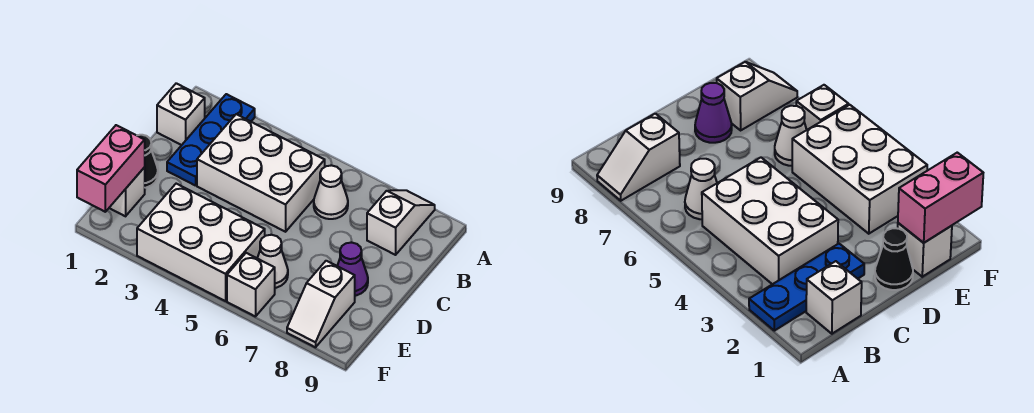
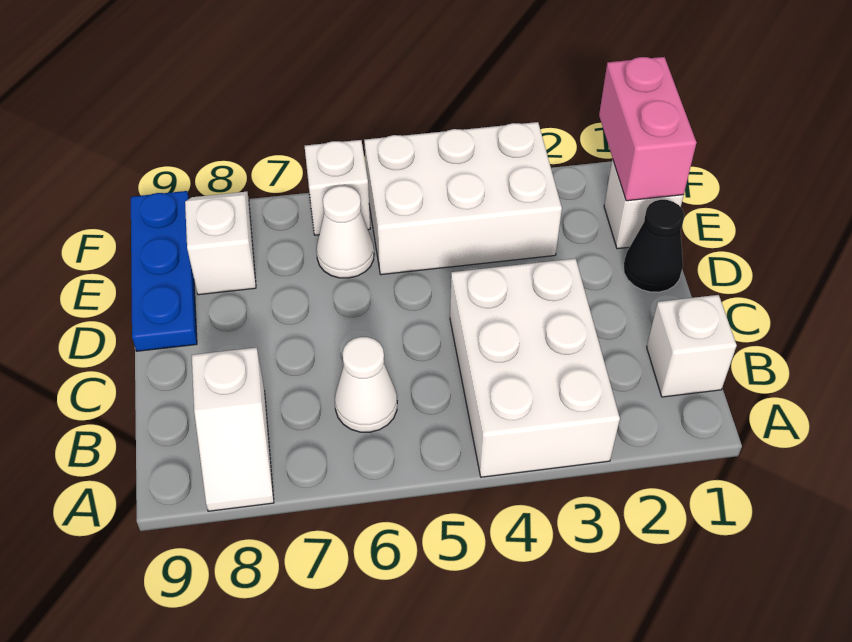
blue plate A2:C2 level 1 -> blue plate D9:F9 level 1
white brick B3:C5 level 1 -> white brick A3:C4 level 1
purple cone D8 level 1 -> none

